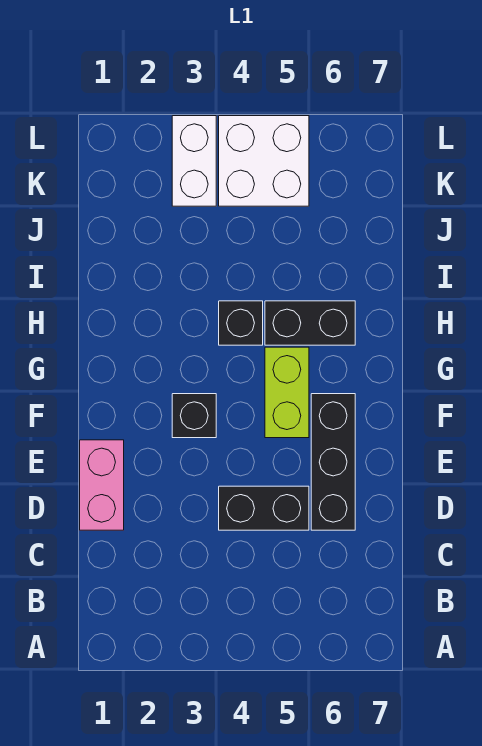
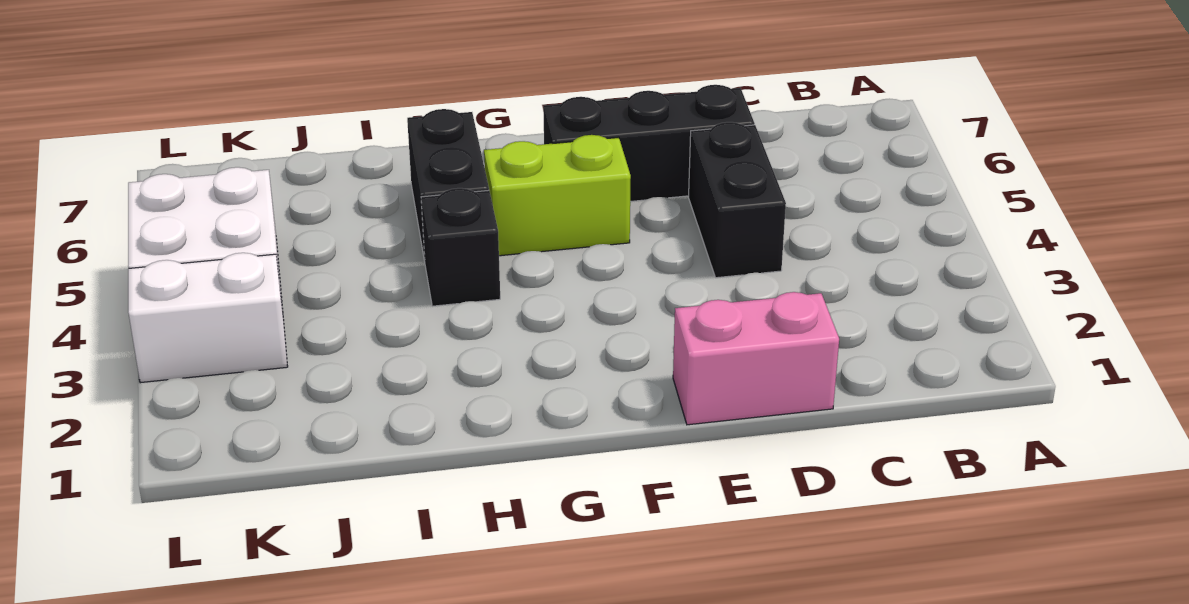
black brick F3 level 1 -> none

